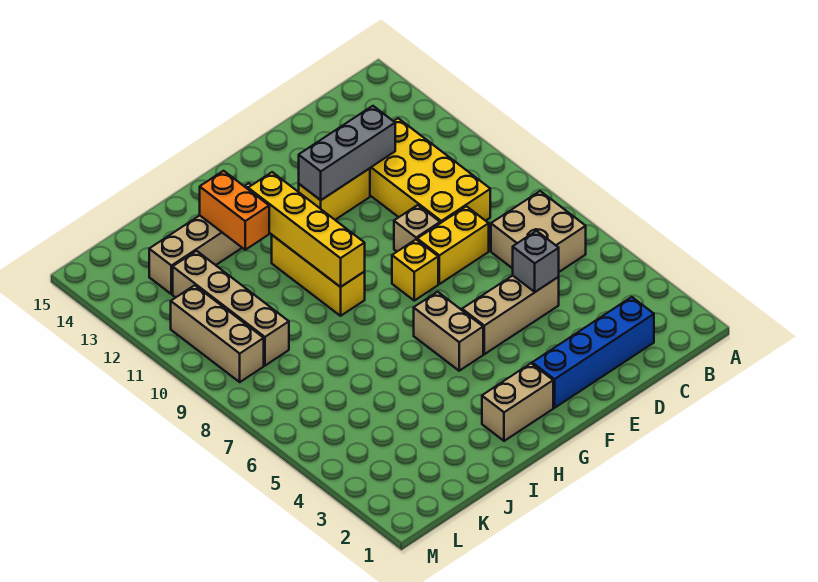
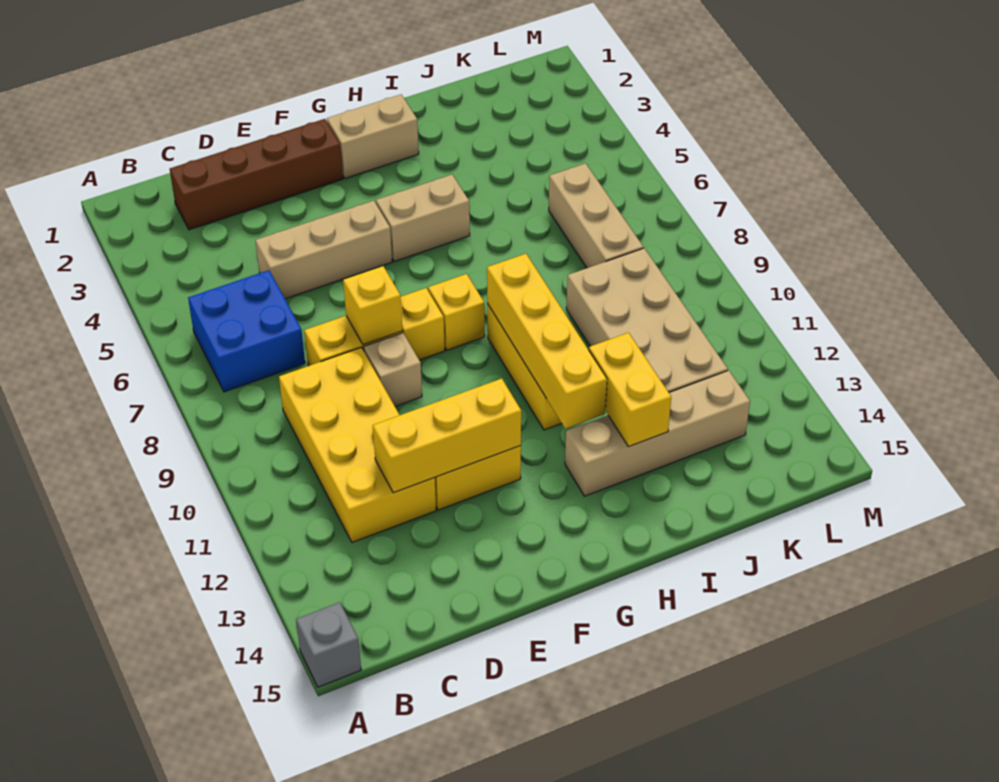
tan brick B6:C7 level 1 -> blue brick B6:C7 level 1
blue brick C2:F2 level 1 -> brown brick C2:F2 level 1
grey brick D5 level 2 -> grey brick A15 level 1
grey brick D12:F12 level 2 -> yellow brick D12:F12 level 2
none -> yellow brick E8 level 2
tan brick G5:G6 level 1 -> tan brick G5:H5 level 1
none -> yellow brick G8 level 1
orange brick I12:I13 level 2 -> yellow brick I12:I13 level 2
tan brick K9:K12 level 1 -> tan brick J9:K12 level 1
tan brick L9:L11 level 1 -> tan brick K6:K8 level 1

